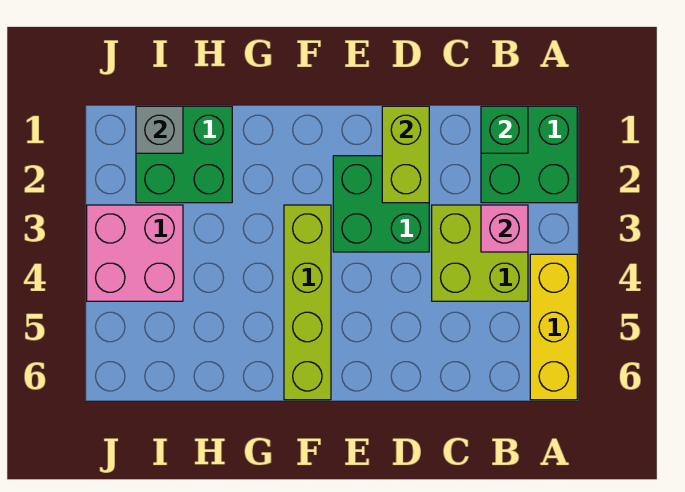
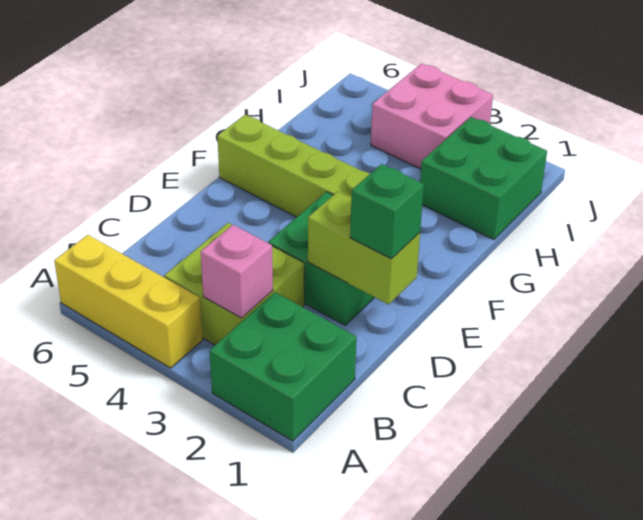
green brick B1 level 2 -> green brick D1 level 3
grey brick I1 level 2 -> none

